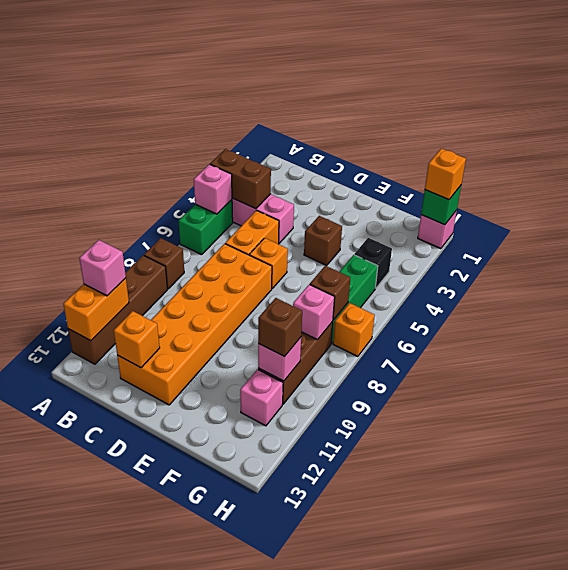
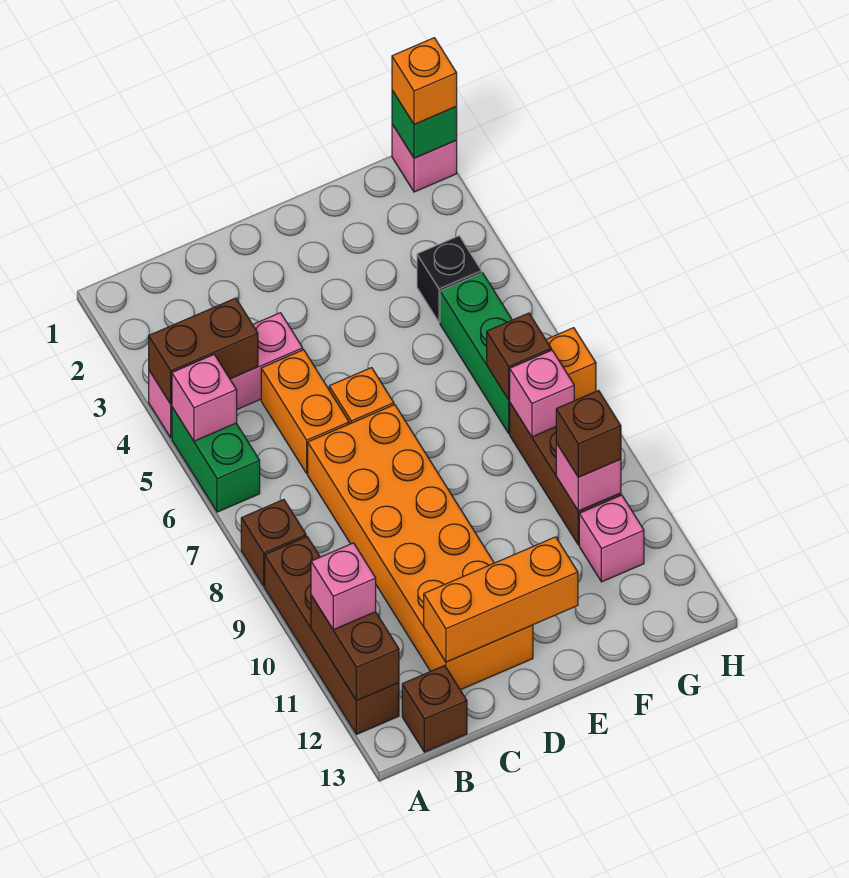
orange brick A11:A12 level 2 -> brown brick A11:A12 level 2
orange brick C12 level 2 -> orange brick C12:E12 level 2
brown brick E4 level 1 -> brown brick B13 level 1

